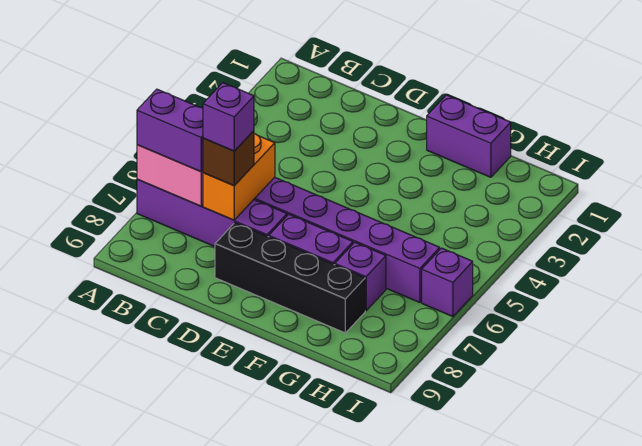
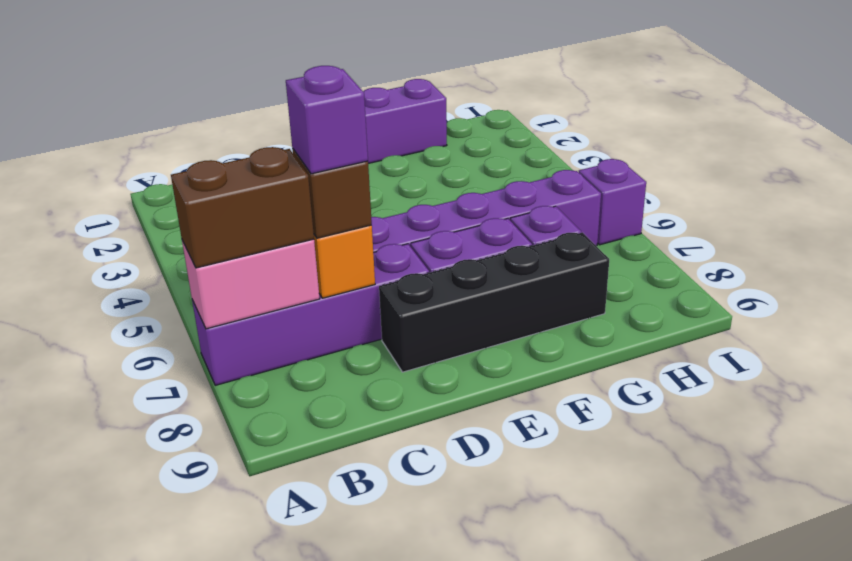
purple brick A7:B7 level 3 -> brown brick A7:B7 level 3

